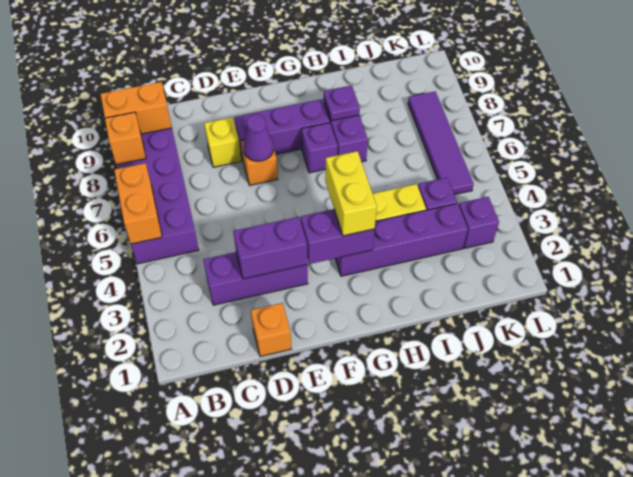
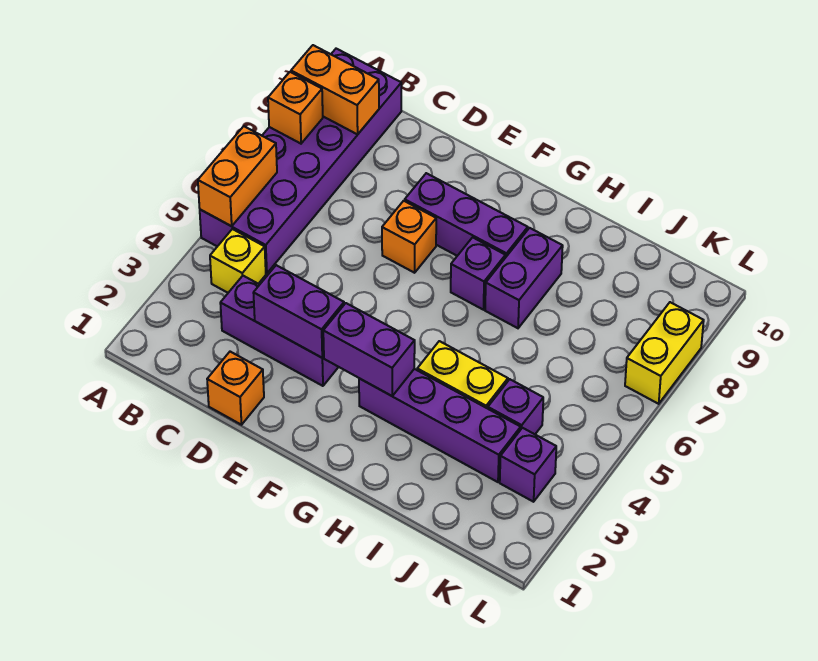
yellow brick D8 level 1 -> yellow brick B4 level 1
purple cone E7 level 2 -> none
yellow brick G3:G4 level 3 -> yellow brick L7:L8 level 1
purple plate H8 level 2 -> none
purple tile K5:K8 level 1 -> none

